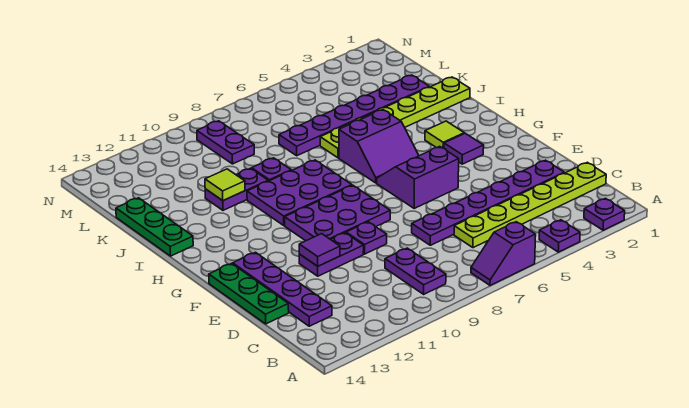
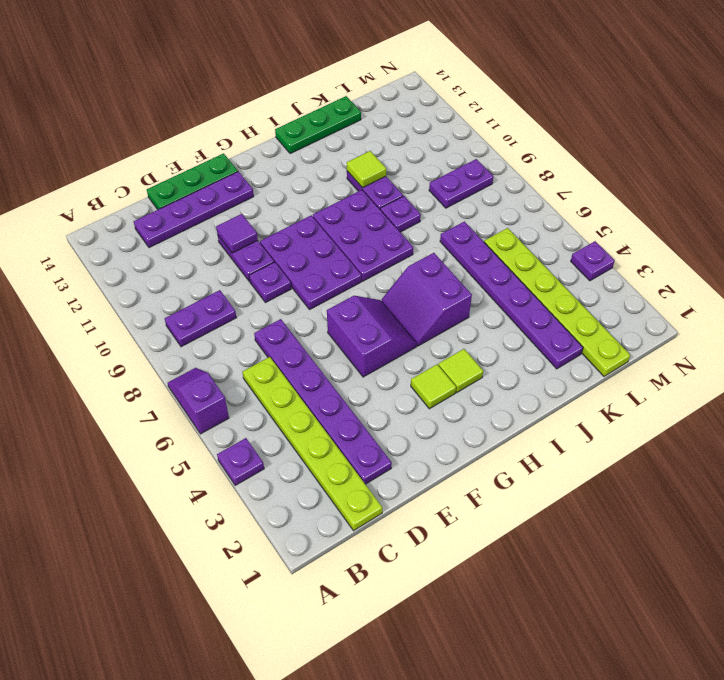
purple plate A2 level 1 -> purple plate N4 level 1
purple tile G3 level 1 -> lime tile G3 level 1
lime plate J1:J6 level 1 -> lime plate L1:L6 level 1

